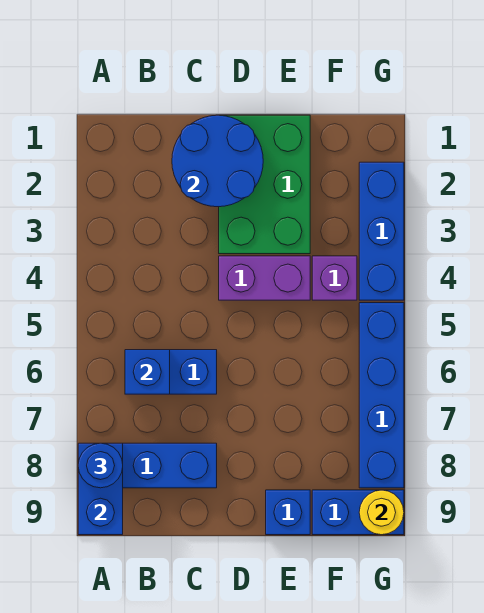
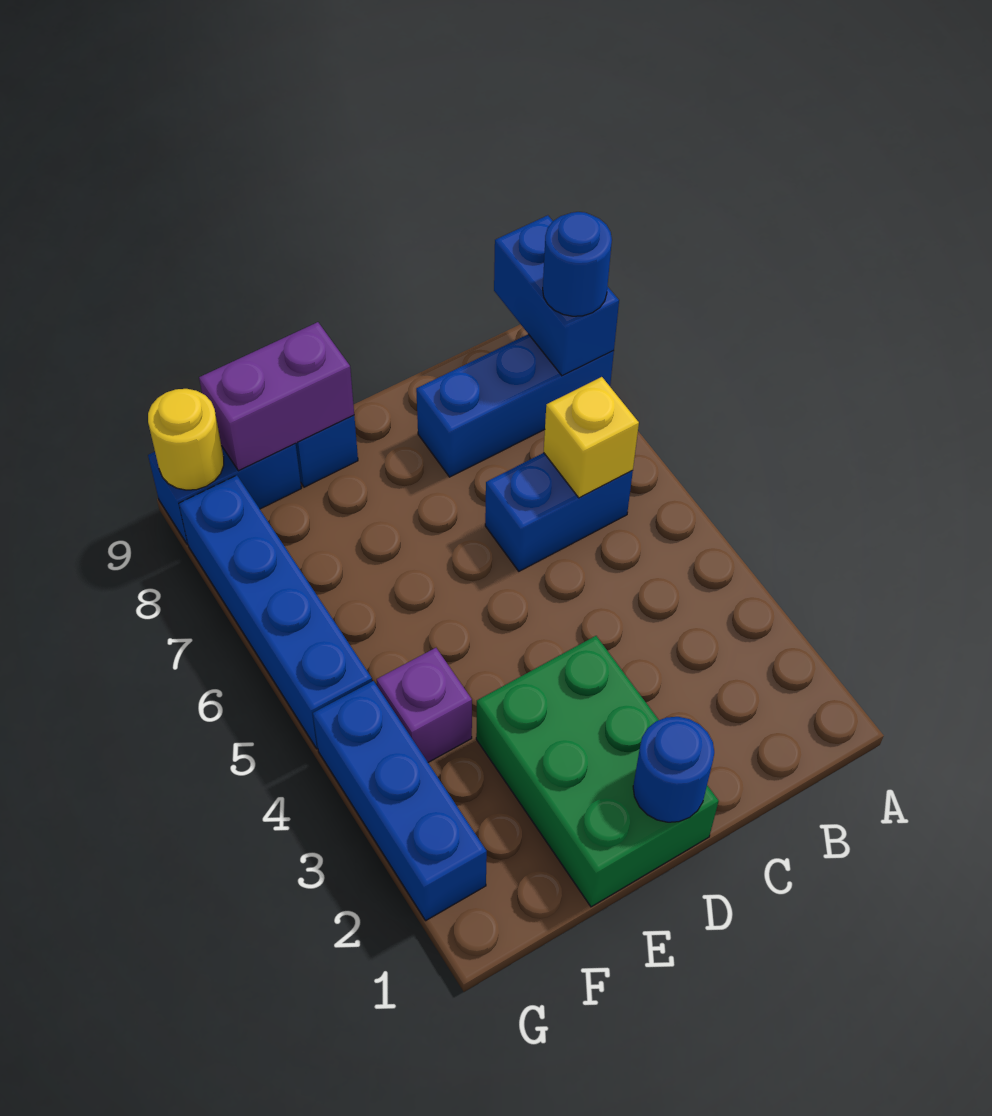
blue brick B6 level 2 -> yellow brick B6 level 2
blue round brick C1:D2 level 2 -> blue round brick D1 level 2
purple brick D4:E4 level 1 -> purple brick E9:F9 level 2

